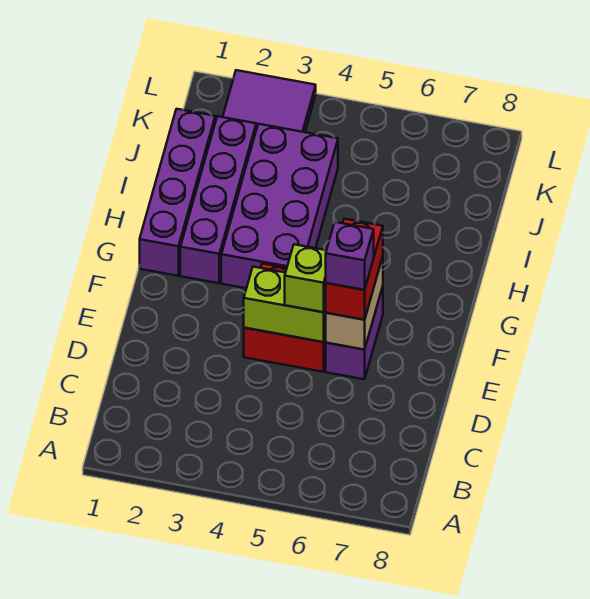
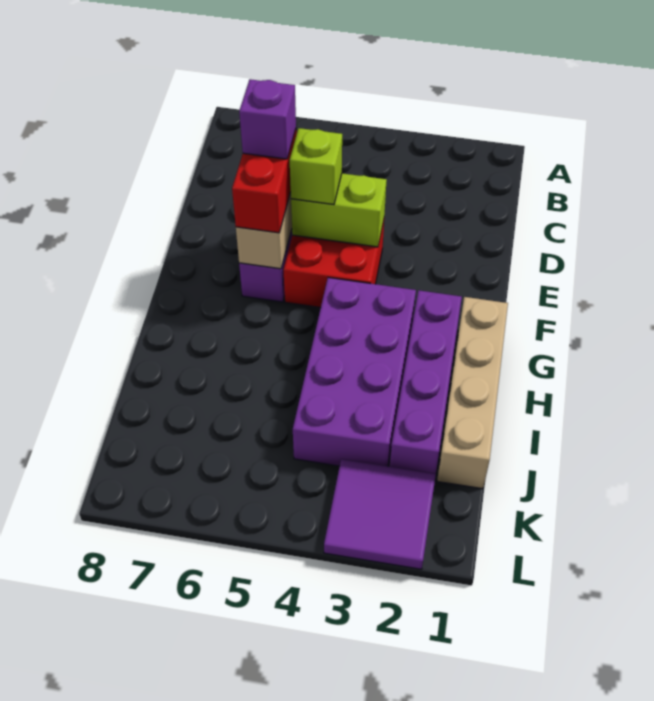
purple brick G1:J1 level 1 -> tan brick G1:J1 level 1

